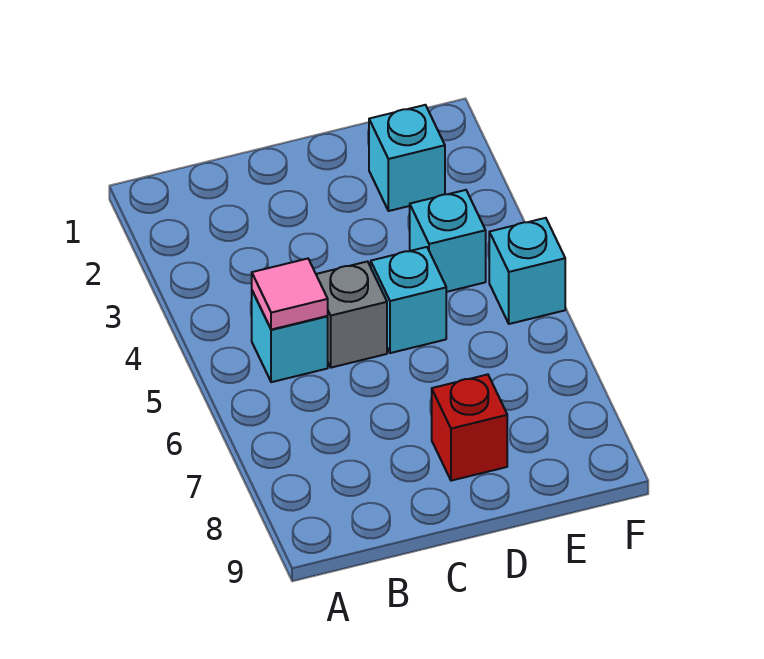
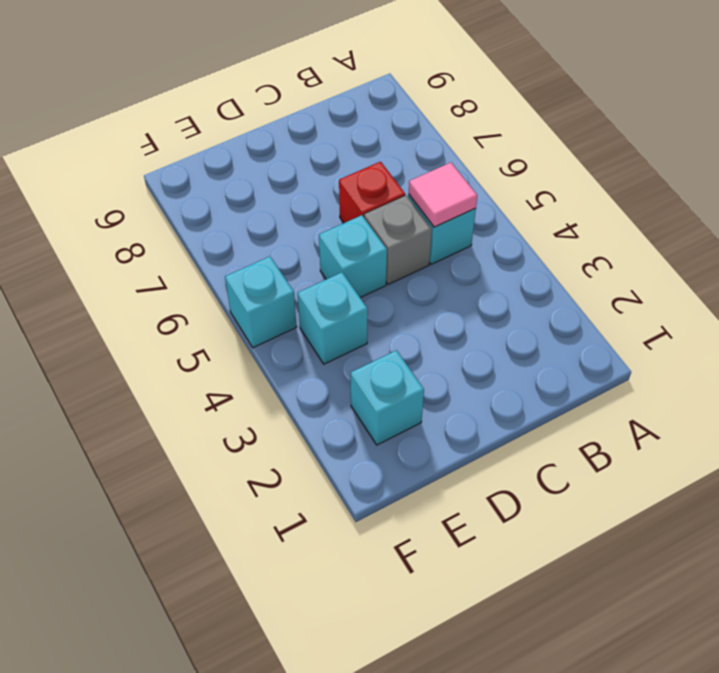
red brick D8 level 1 -> red brick C6 level 1

